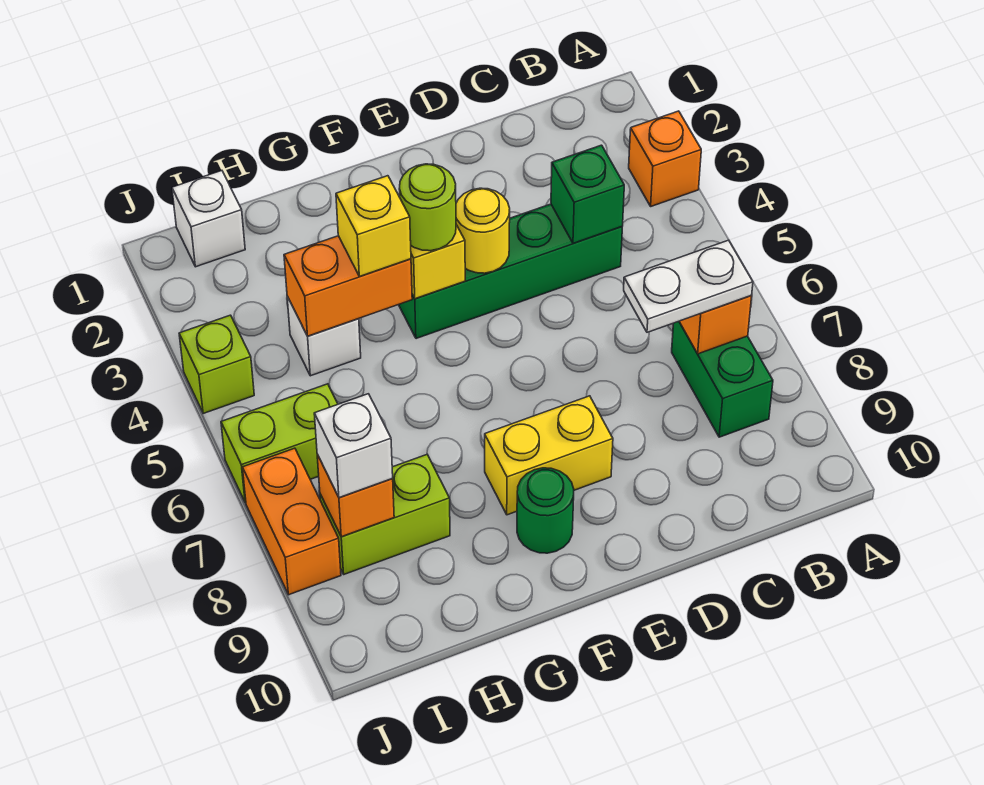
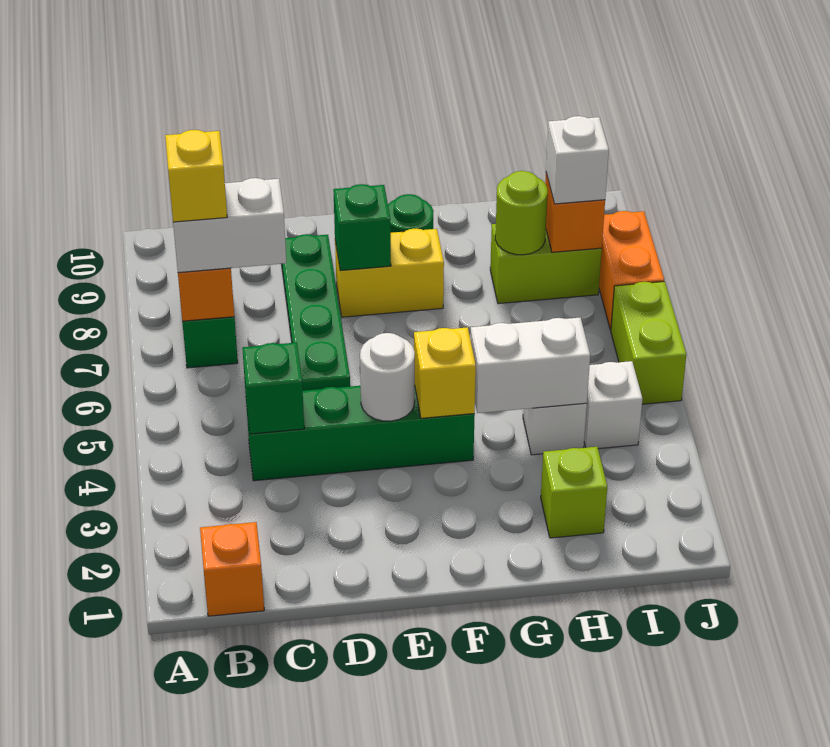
orange brick A3 level 1 -> orange brick B1 level 1
white plate B7:C7 level 3 -> white brick B7:C7 level 3
none -> green plate D6:D9 level 1
yellow round brick E4 level 2 -> white round brick E4 level 2
none -> green brick E8 level 2
lime round brick F4 level 3 -> lime round brick H8 level 2
orange brick G4:H4 level 2 -> white brick G4:H4 level 2
yellow brick G4 level 3 -> yellow brick B7 level 4
white brick I1 level 1 -> white brick I4 level 1
lime brick I6:J6 level 1 -> lime brick J5:J6 level 1
lime brick J4 level 1 -> lime brick H2 level 1

